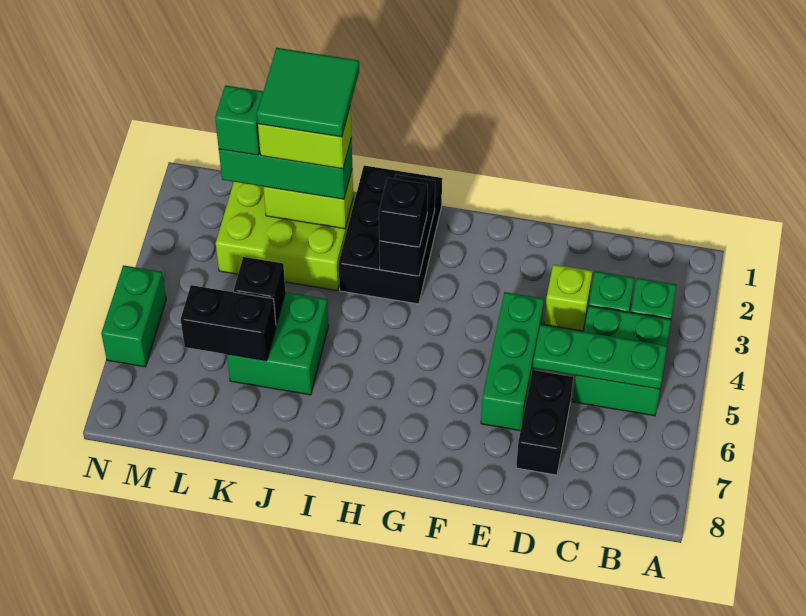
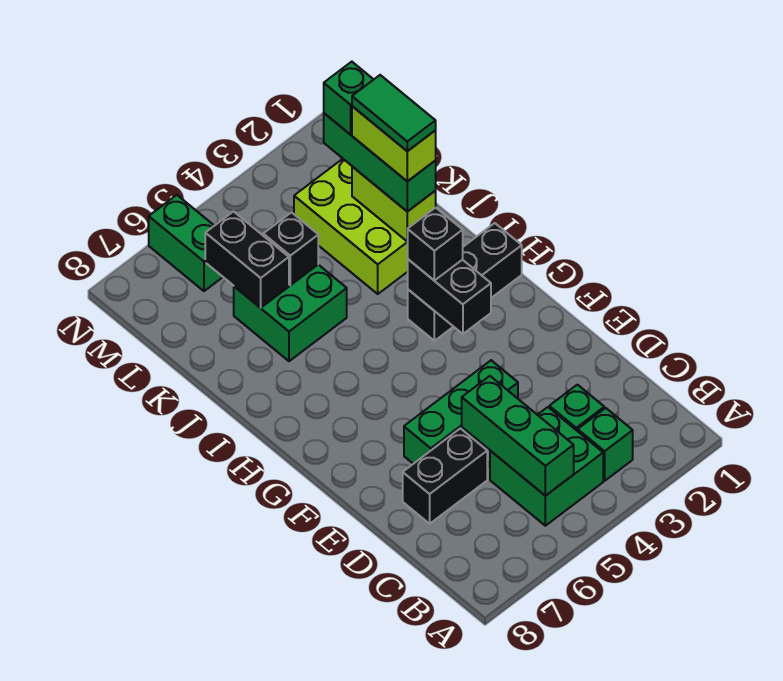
green plate B5:D5 level 2 -> green brick B5:D5 level 2
lime brick D3 level 1 -> none
black brick H1:I3 level 1 -> black brick H1:H3 level 1
black brick H2:H3 level 2 -> black brick G3:H3 level 2
green tile J1:K2 level 5 -> green tile J2:K2 level 5
green brick N5:N6 level 1 -> green brick M6:N6 level 1

